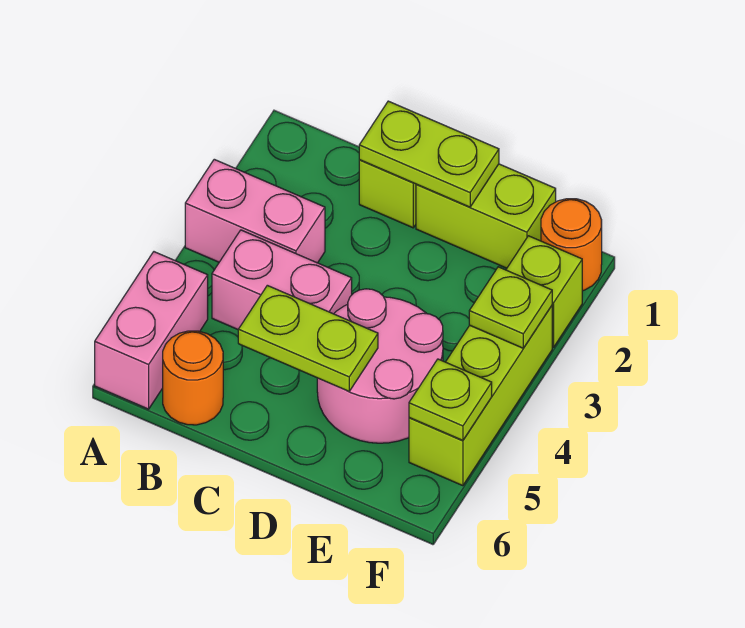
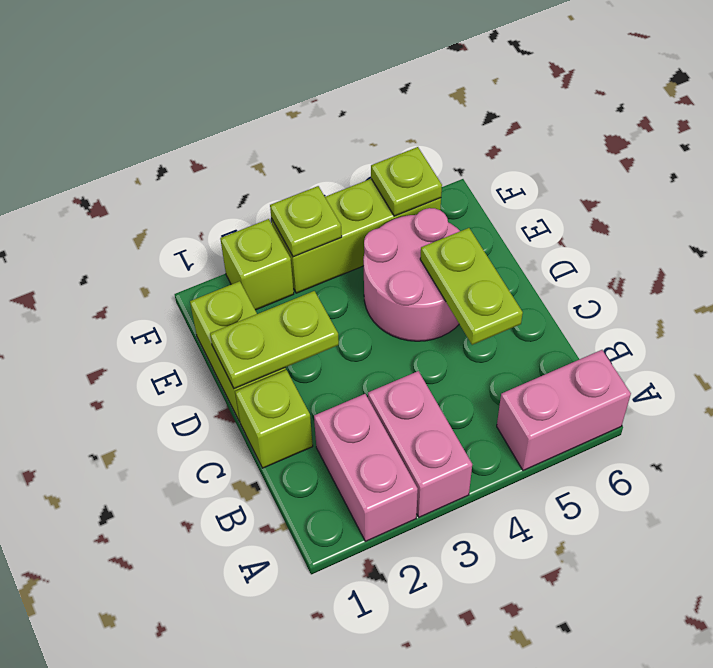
pink brick B4:C4 level 1 -> pink brick A2:B2 level 1
orange round brick B6 level 1 -> none
lime plate C1:D1 level 2 -> lime plate D1:D2 level 2
orange round brick F1 level 1 -> none

